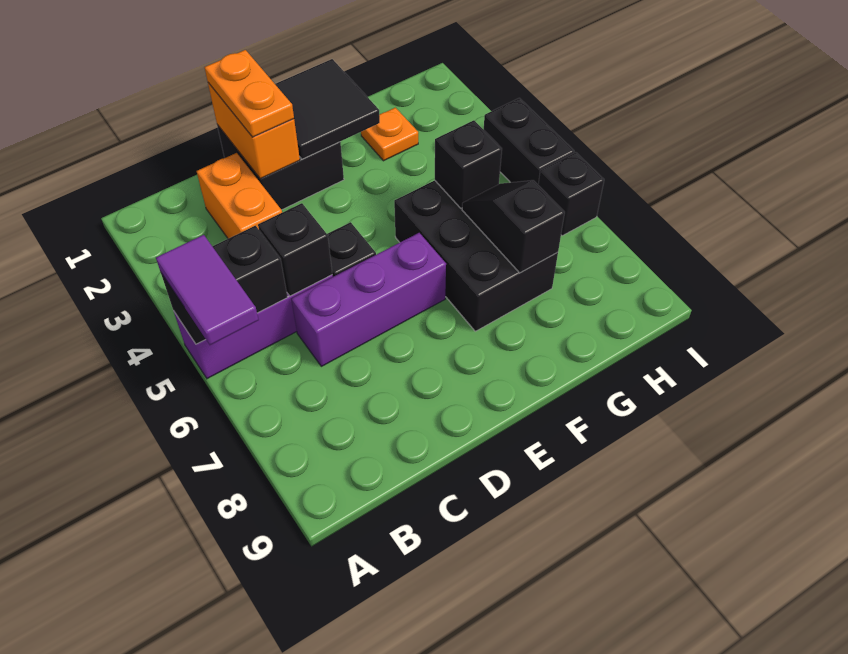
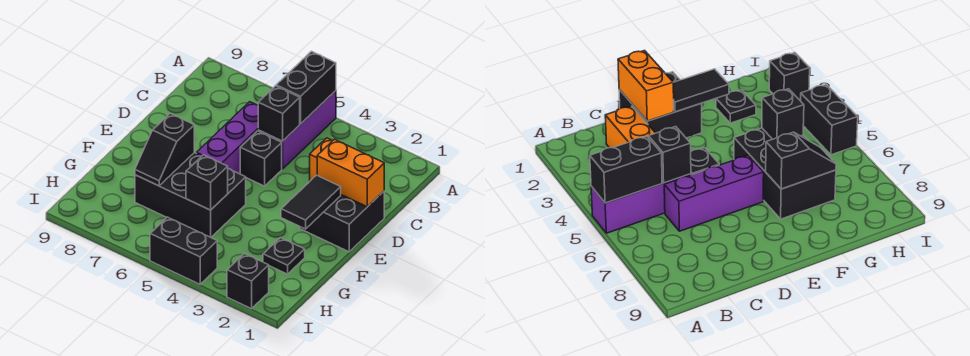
purple tile A5:A6 level 3 -> none
orange plate D1:D2 level 3 -> none
black tile E1:F2 level 2 -> black tile E2:F2 level 2
orange plate G2 level 1 -> black plate G2 level 1
black slope G6:G7 level 2 top 7 -> black slope F7:G7 level 2 top F
black brick I6 level 1 -> black brick I2 level 1

